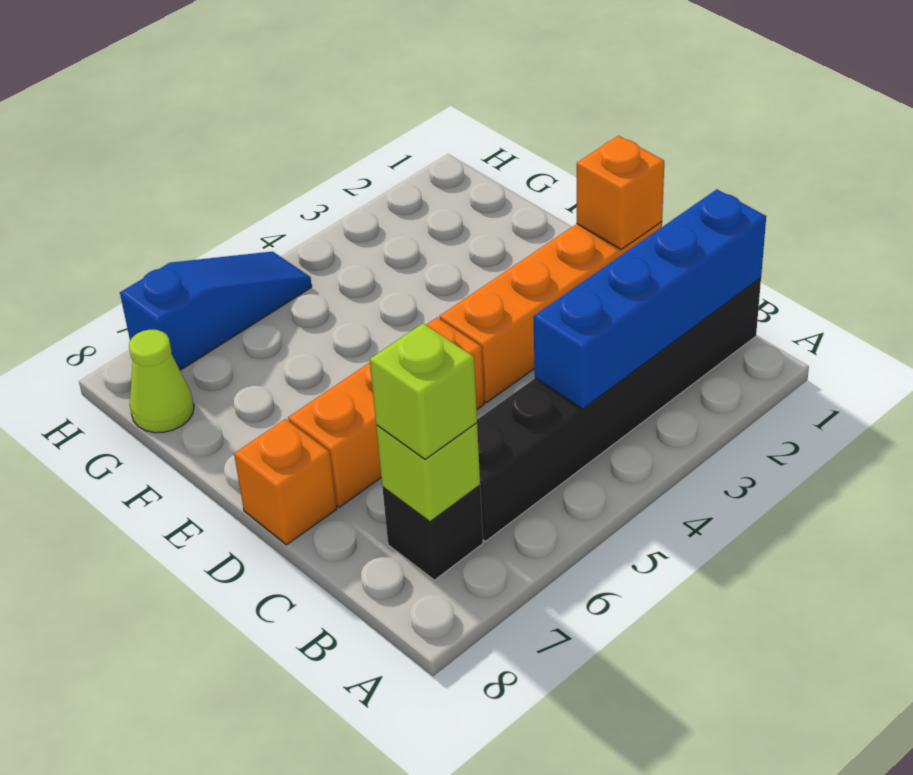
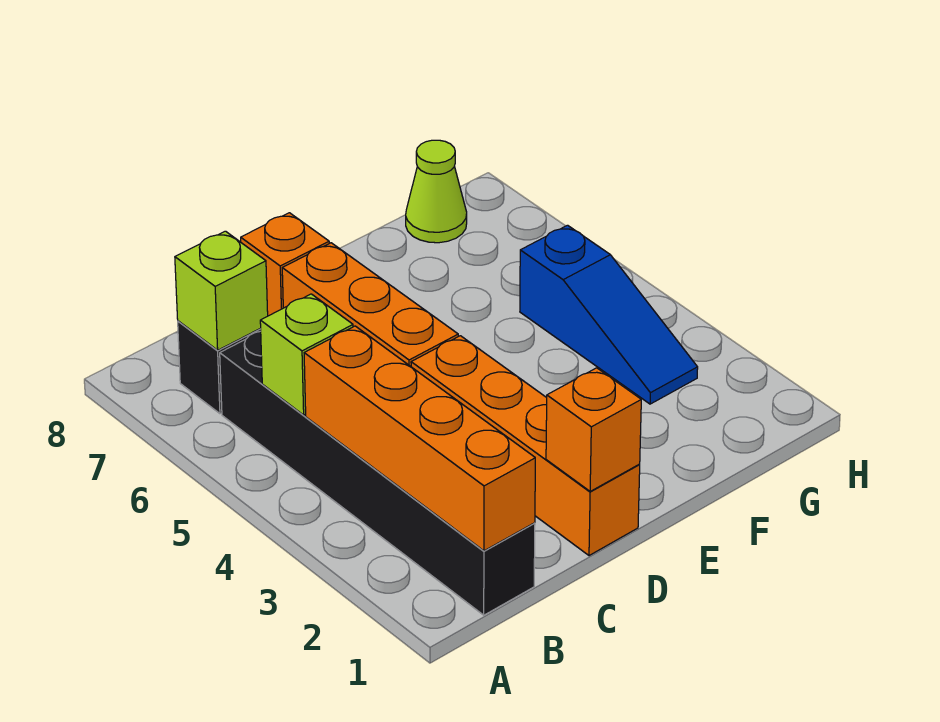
blue brick B1:B4 level 2 -> orange brick B1:B4 level 2
lime brick B7 level 3 -> lime brick B5 level 2
blue slope H5:H7 level 1 top 7 -> blue slope G3:G5 level 1 top 5

